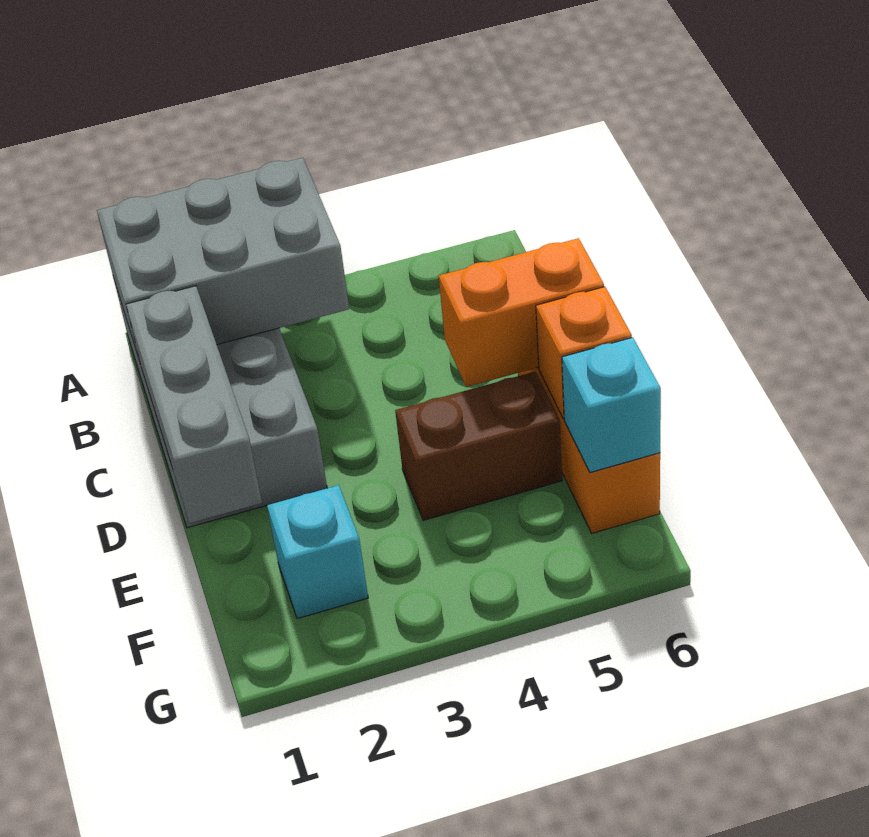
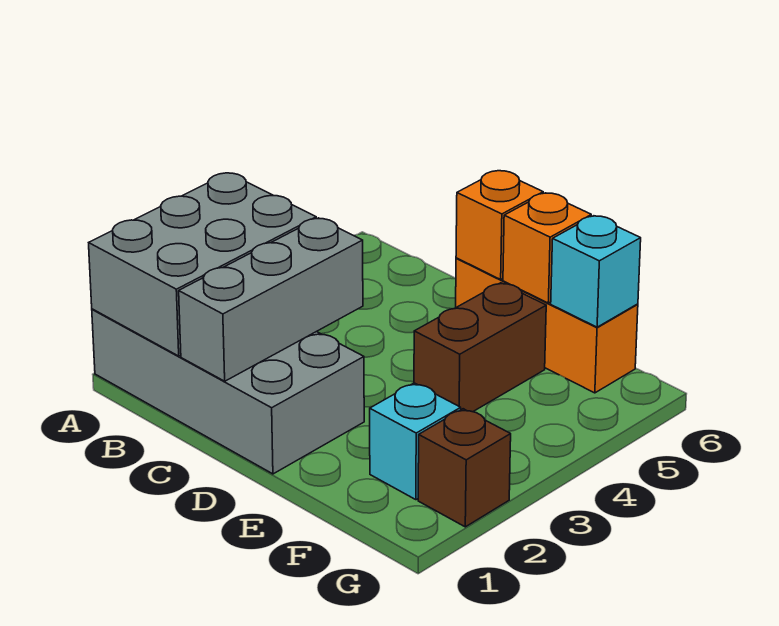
grey brick C1:E1 level 2 -> grey brick C1:C3 level 2
orange brick D5:D6 level 2 -> orange brick D6 level 2
none -> brown brick G2 level 1

